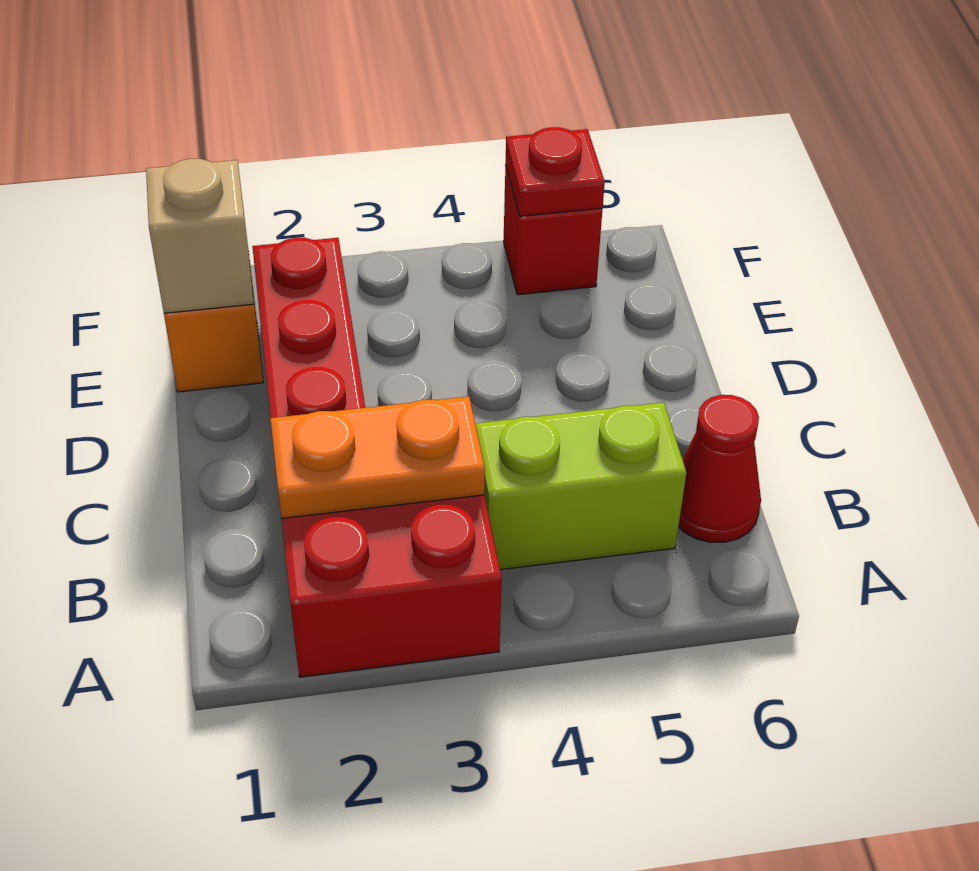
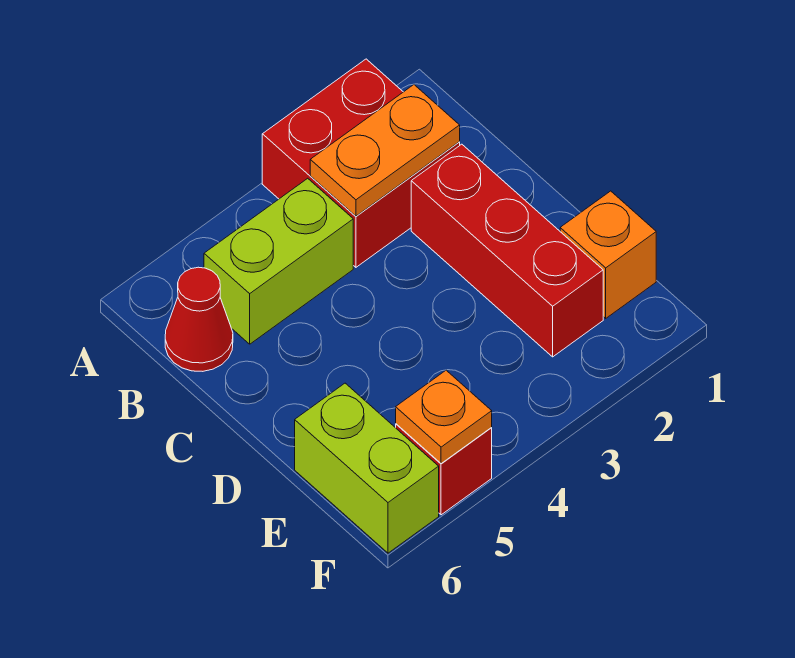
tan brick E1 level 2 -> none
none -> lime brick E6:F6 level 1
red plate F5 level 2 -> orange plate F5 level 2

